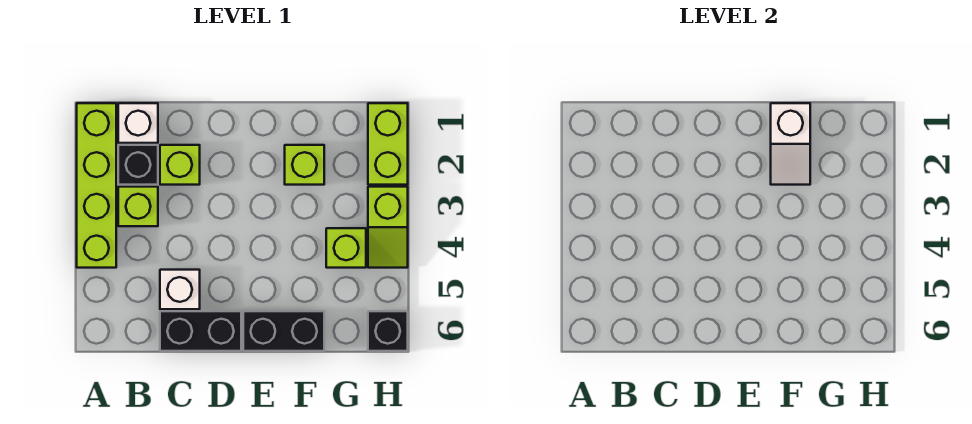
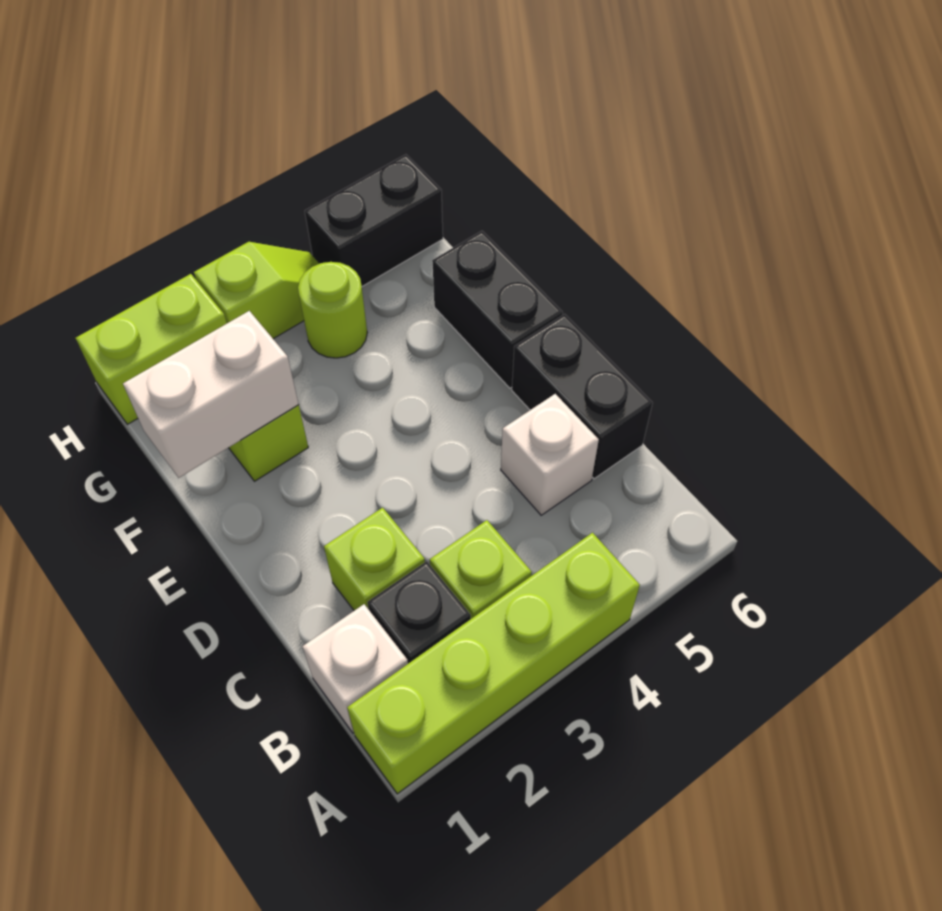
white slope F1:F2 level 2 top 1 -> white brick F1:F2 level 2
lime brick G4 level 1 -> lime round brick G4 level 1
black brick H6 level 1 -> black brick H5:H6 level 1

